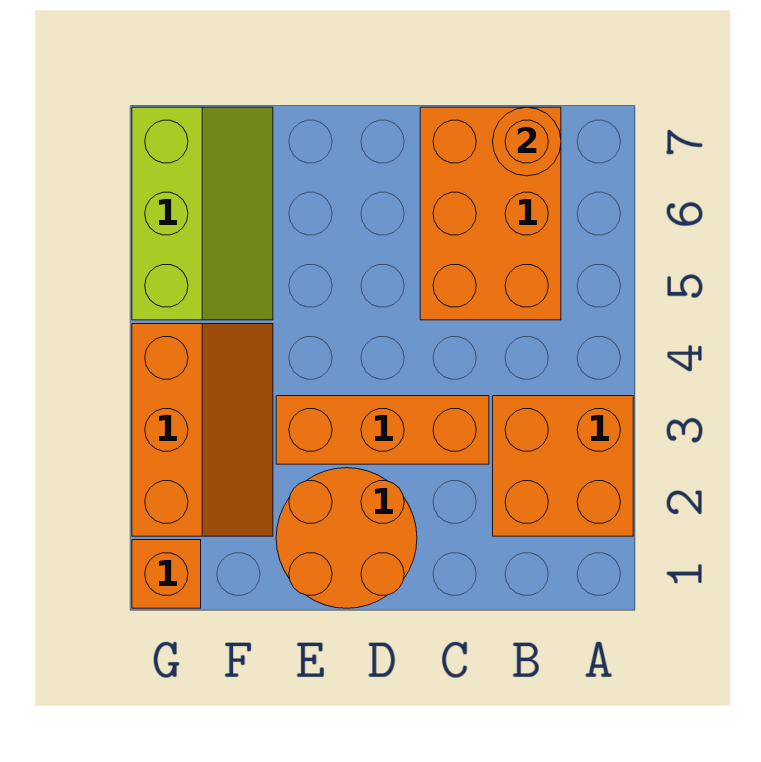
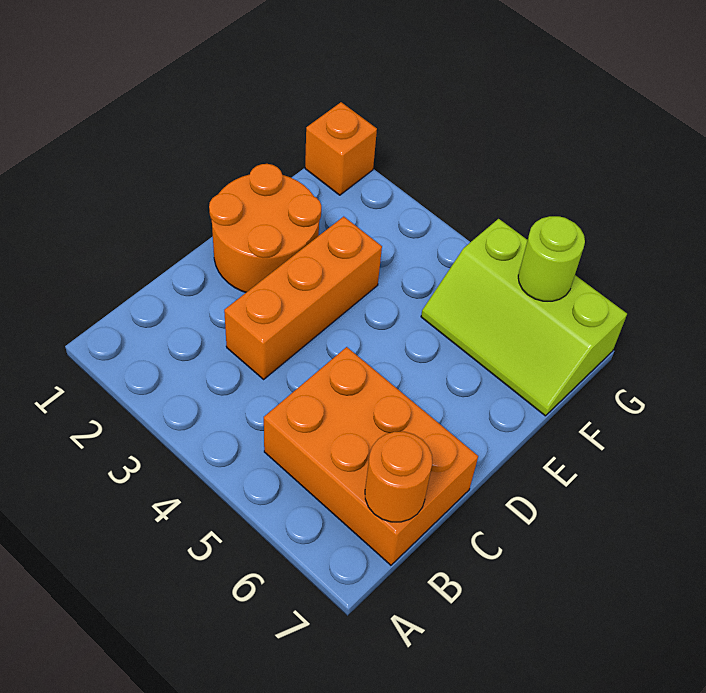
orange brick A2:B3 level 1 -> none
orange slope F2:G4 level 1 top G -> none
none -> lime round brick G6 level 2

